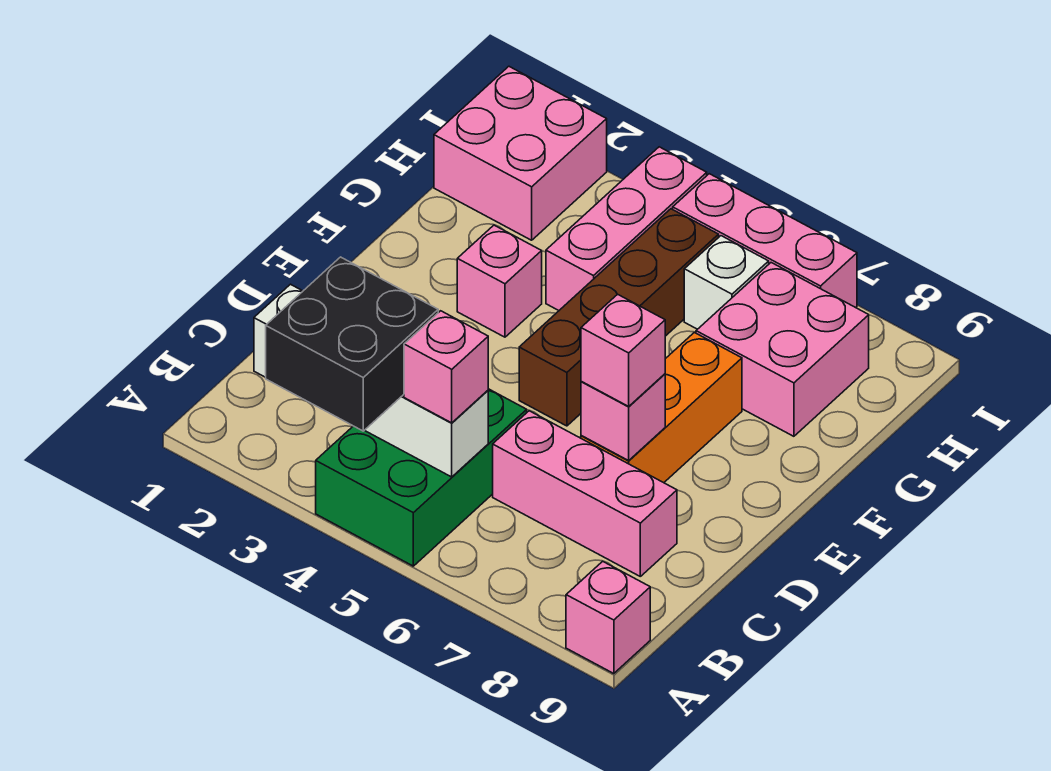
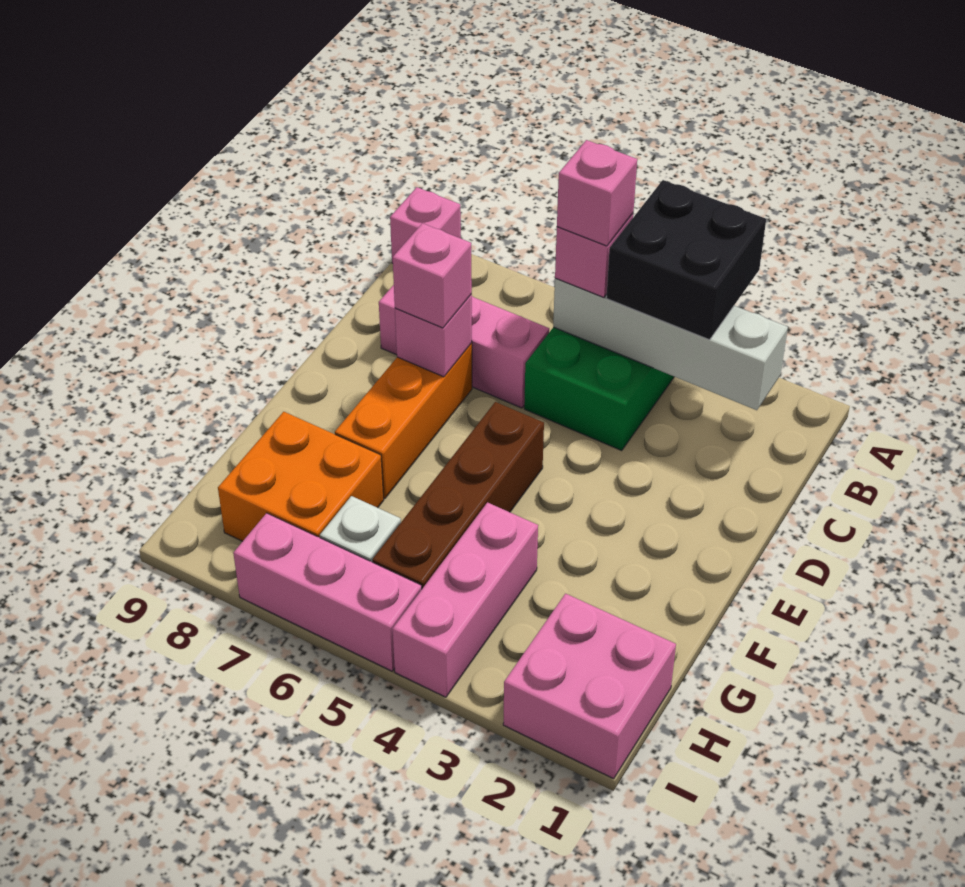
pink brick F3 level 1 -> pink brick B5 level 4
pink brick G7:H8 level 1 -> orange brick G7:H8 level 1

